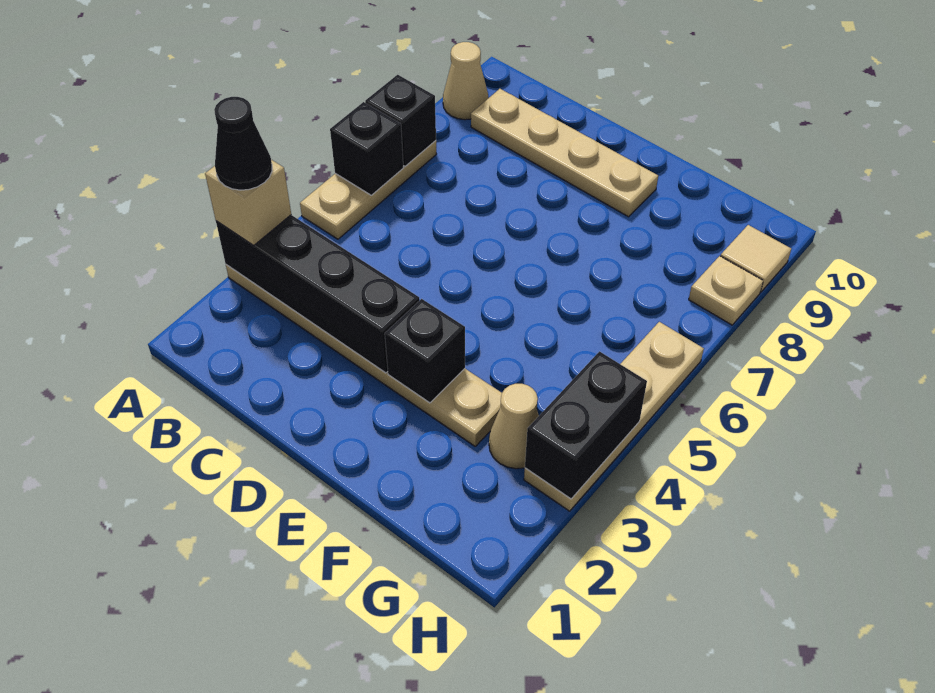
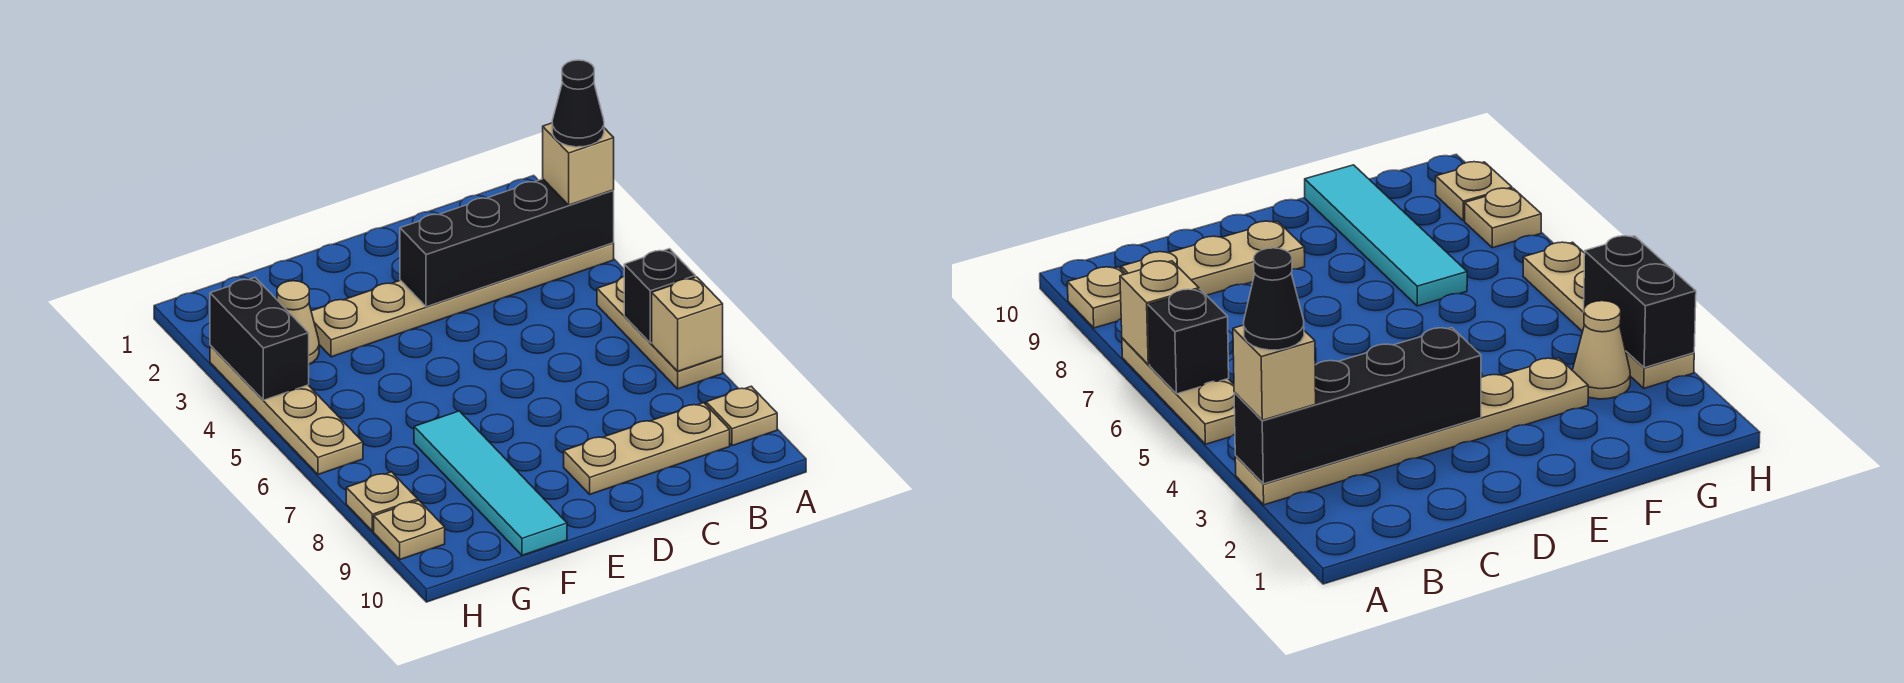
black brick A7 level 2 -> tan brick A7 level 2
tan cone A9 level 1 -> tan plate A9 level 1
tan plate B9:E9 level 1 -> tan plate B9:D9 level 1
black brick E3 level 2 -> none
none -> cyan tile F7:F10 level 1
tan tile H9 level 1 -> tan plate H9 level 1

